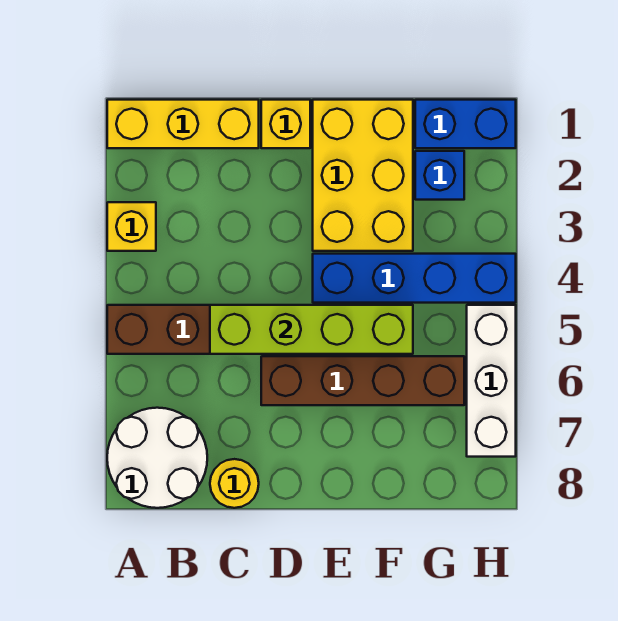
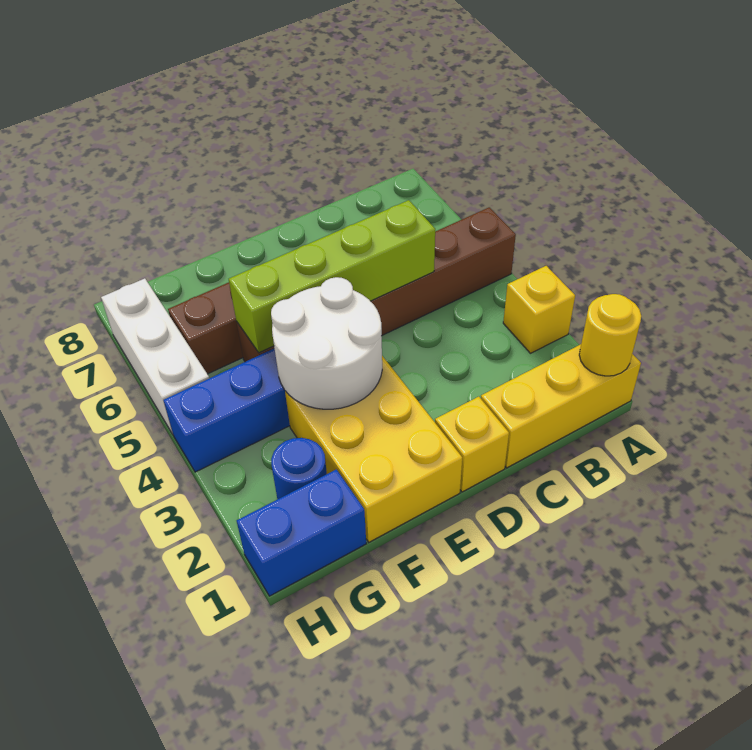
white round brick A7:B8 level 1 -> white round brick E3:F4 level 2
yellow round brick C8 level 1 -> yellow round brick A1 level 2
blue brick G2 level 1 -> blue round brick G2 level 1

